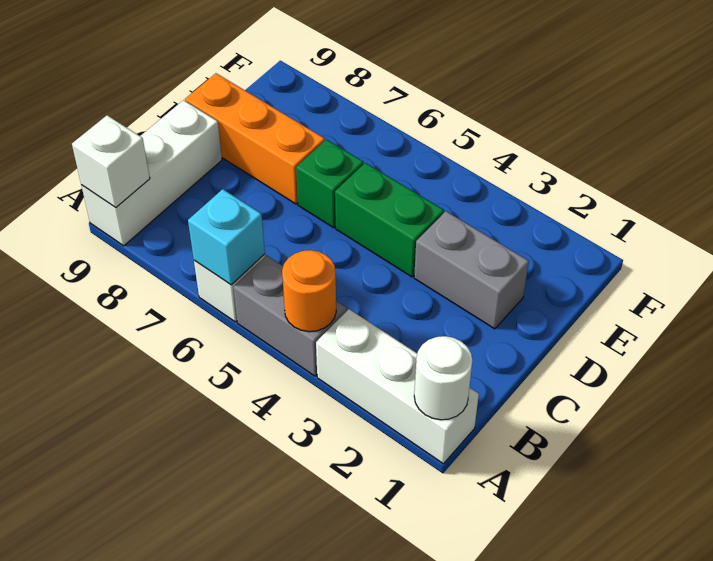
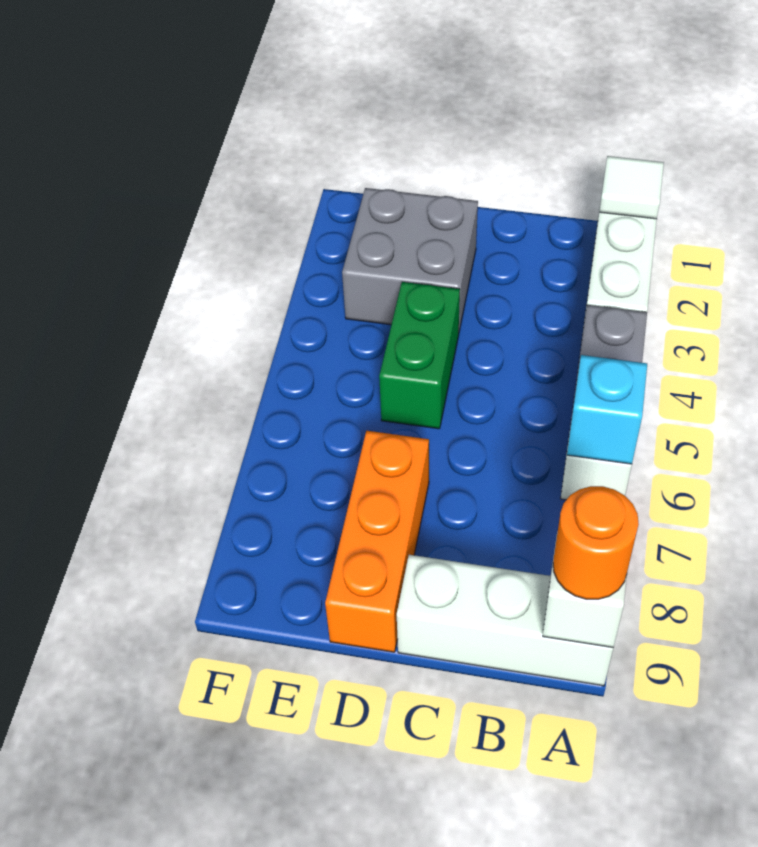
white round brick A1 level 2 -> white tile A1 level 2
orange round brick A4 level 2 -> orange round brick A9 level 3
grey brick D2:D3 level 1 -> grey brick D2:E3 level 1
green brick D6 level 1 -> none

